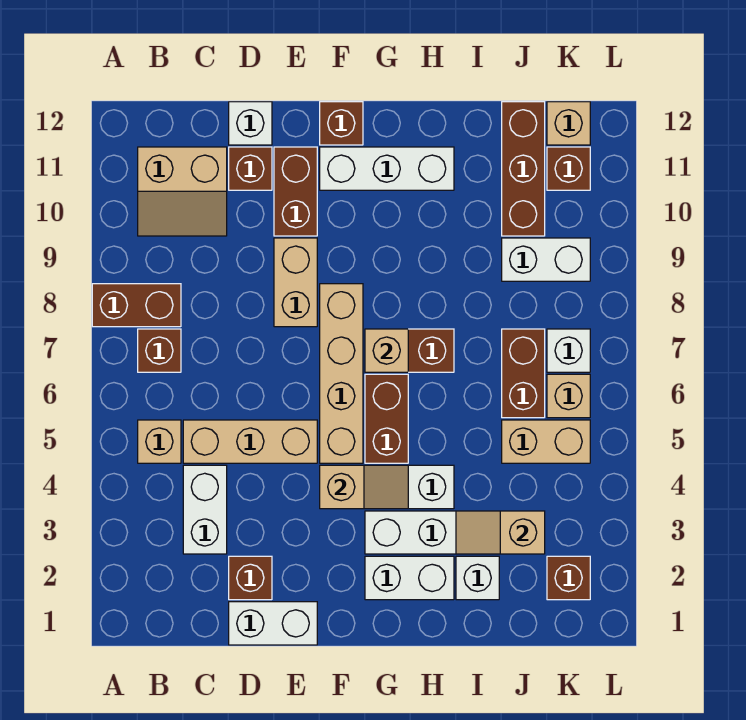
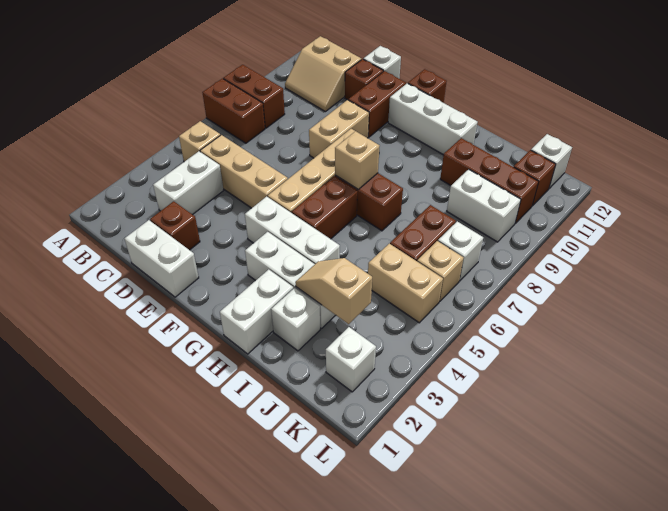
brown brick B7 level 1 -> brown brick A7:B7 level 1
tan slope F4:G4 level 2 top F -> none
white brick G2:H2 level 1 -> white brick H1:H2 level 1
brown brick J10:J12 level 1 -> brown brick I10:K10 level 1
brown brick K2 level 1 -> white brick K2 level 1
tan brick K12 level 1 -> white brick K12 level 1

